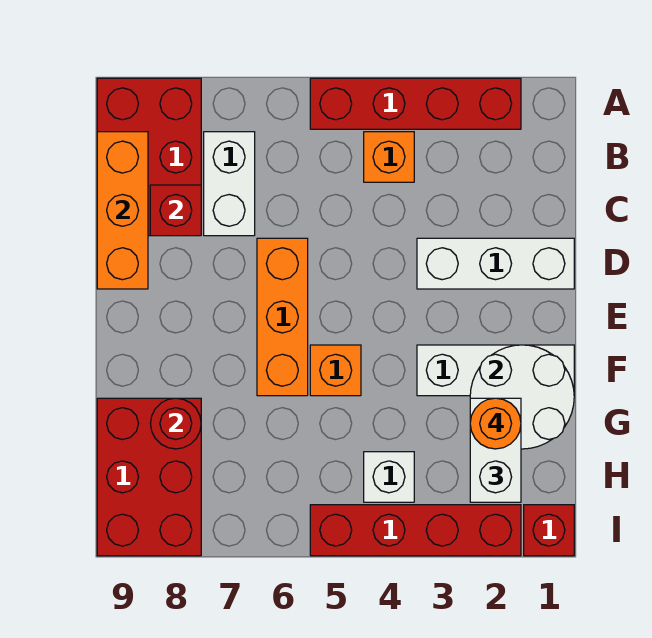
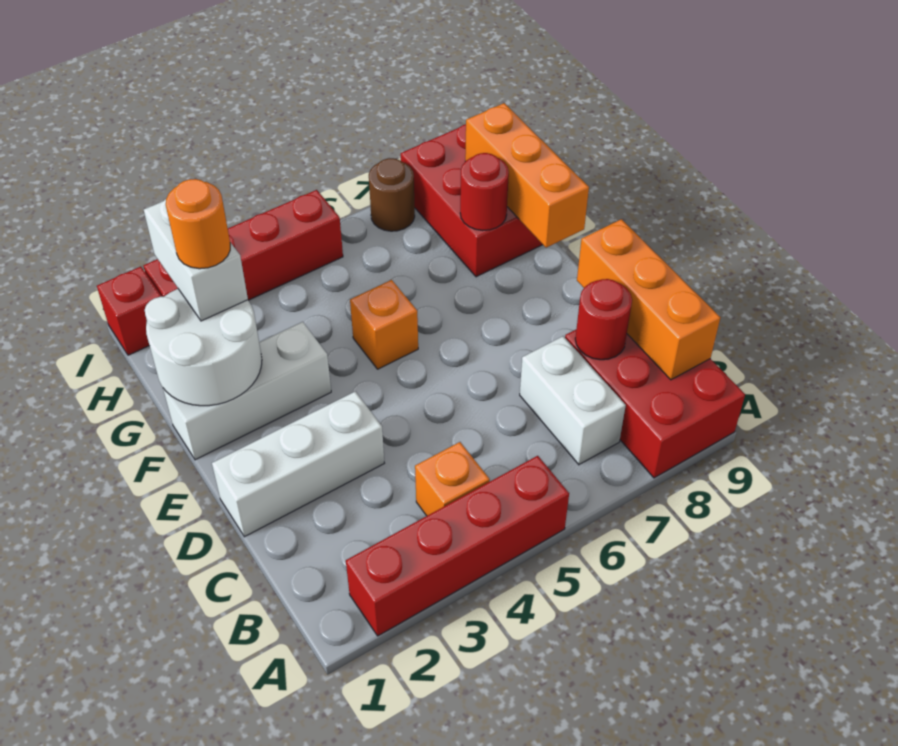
red brick C8 level 2 -> red round brick C8 level 2
orange brick D6:F6 level 1 -> orange brick F9:H9 level 2
white brick H4 level 1 -> none
none -> brown round brick I7 level 1

